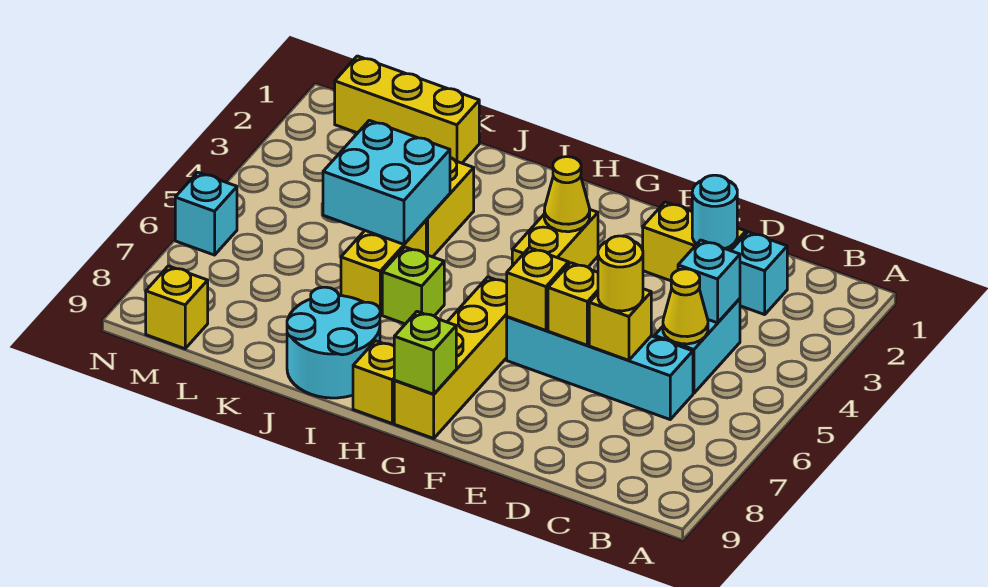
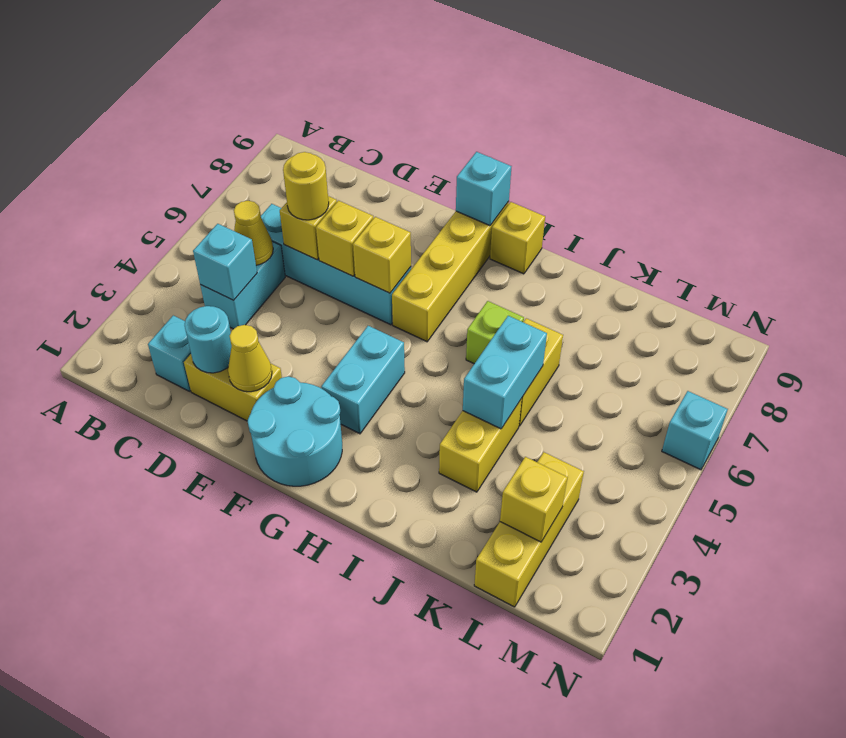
yellow brick G3:G4 level 1 -> cyan brick G3:G4 level 1
yellow cone G3 level 2 -> yellow cone E2 level 2
lime brick G9 level 2 -> cyan brick G9 level 2
cyan round brick I8:J9 level 1 -> cyan round brick F1:G2 level 1
cyan brick J4:K5 level 2 -> cyan brick J4:J5 level 2
yellow brick K1:M1 level 1 -> yellow brick L1:L3 level 1
yellow brick M9 level 1 -> yellow brick L2 level 2

